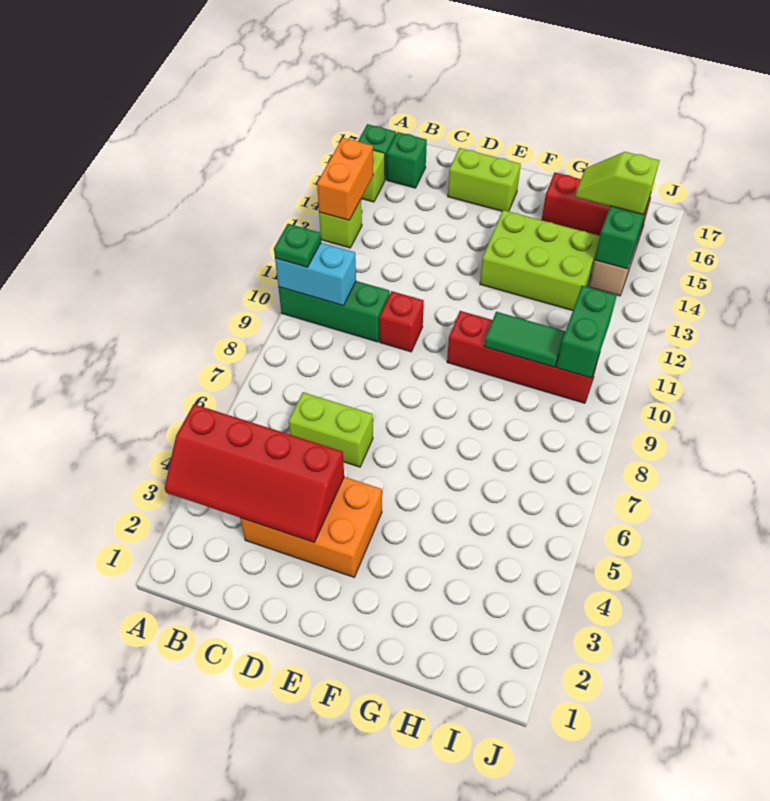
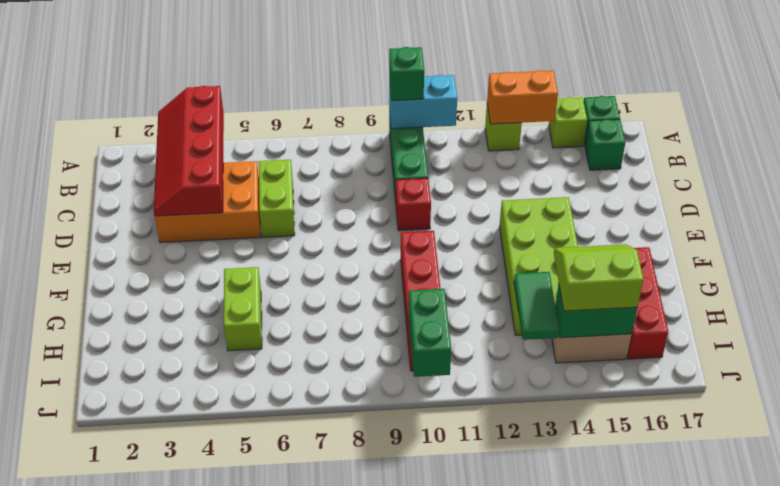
cyan brick A10:B10 level 2 -> cyan brick A10:A11 level 2
green plate A10 level 3 -> green brick A10 level 3
orange brick C3:E4 level 1 -> orange brick C3:D5 level 1
lime brick D16:E16 level 1 -> lime brick G5:H5 level 1
lime brick F13:H14 level 1 -> lime brick E13:H14 level 1
green tile G10:H10 level 2 -> green tile H13:I13 level 2
lime slope H15:I15 level 3 top I -> lime slope H14:I15 level 3 top I
green brick I10:I11 level 2 -> green brick I10:J10 level 2

